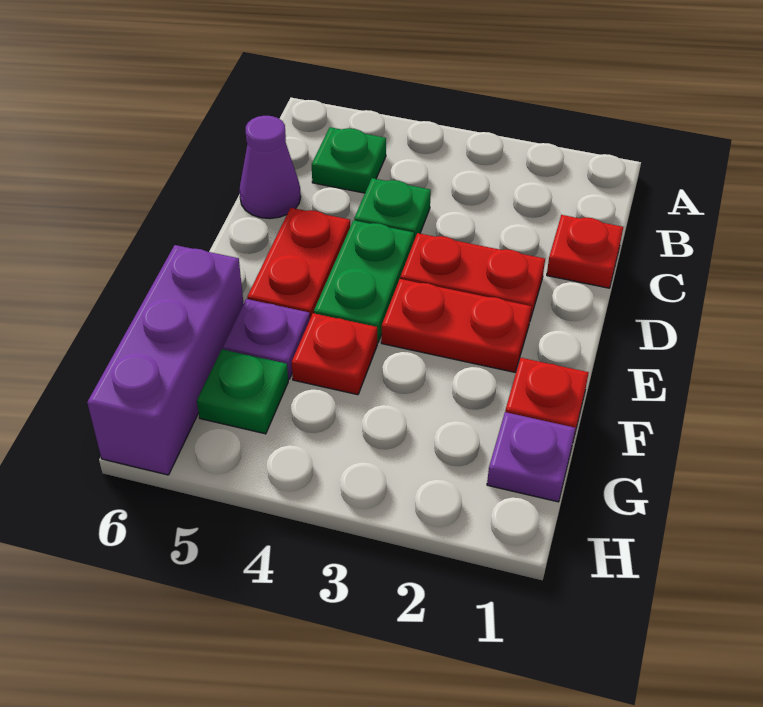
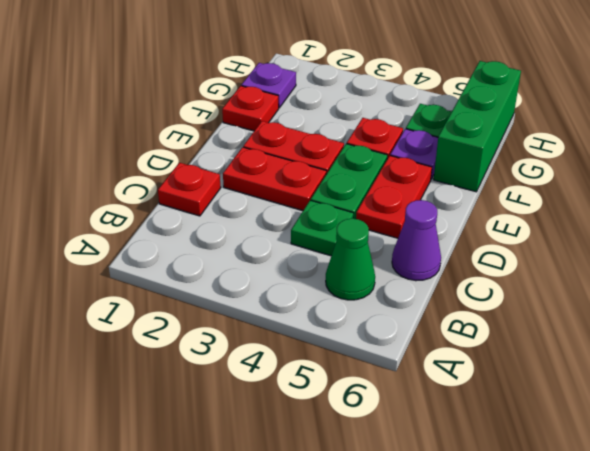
green plate B5 level 1 -> green cone B5 level 1
purple brick F6:H6 level 1 -> green brick F6:H6 level 1

